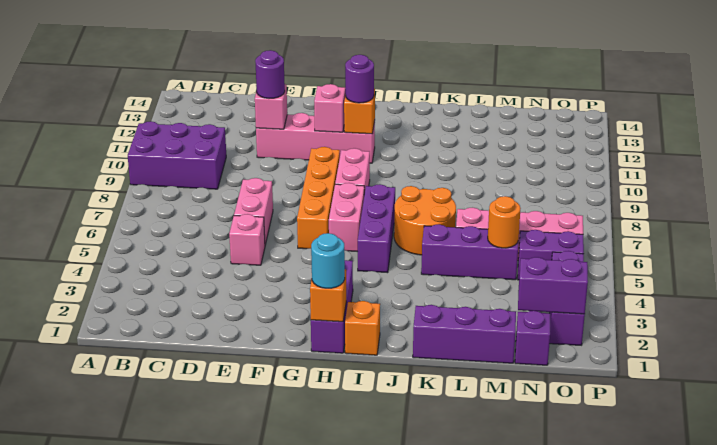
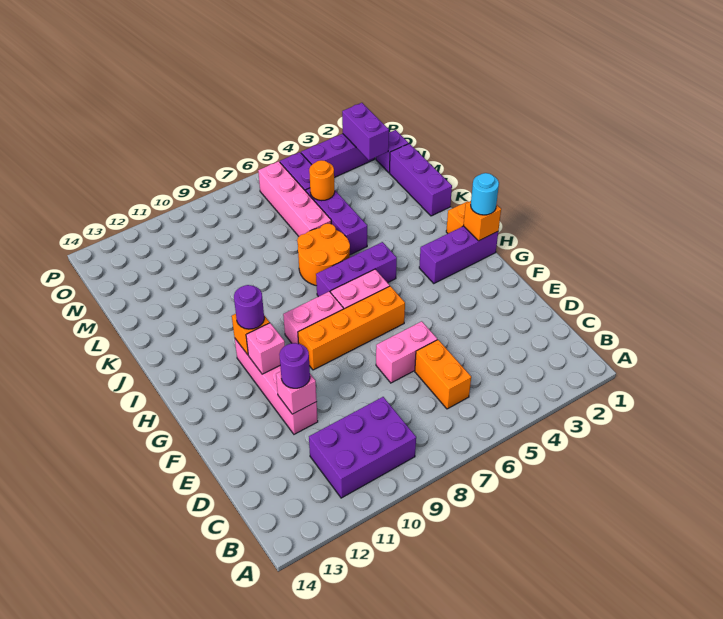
purple brick A9:C10 level 1 -> purple brick B9:C11 level 1
none -> orange brick C6:D6 level 1
pink brick E5 level 1 -> none

